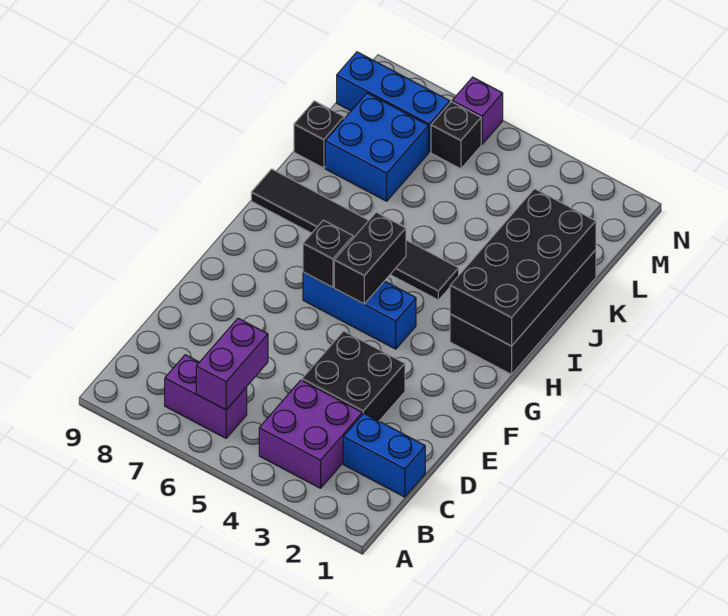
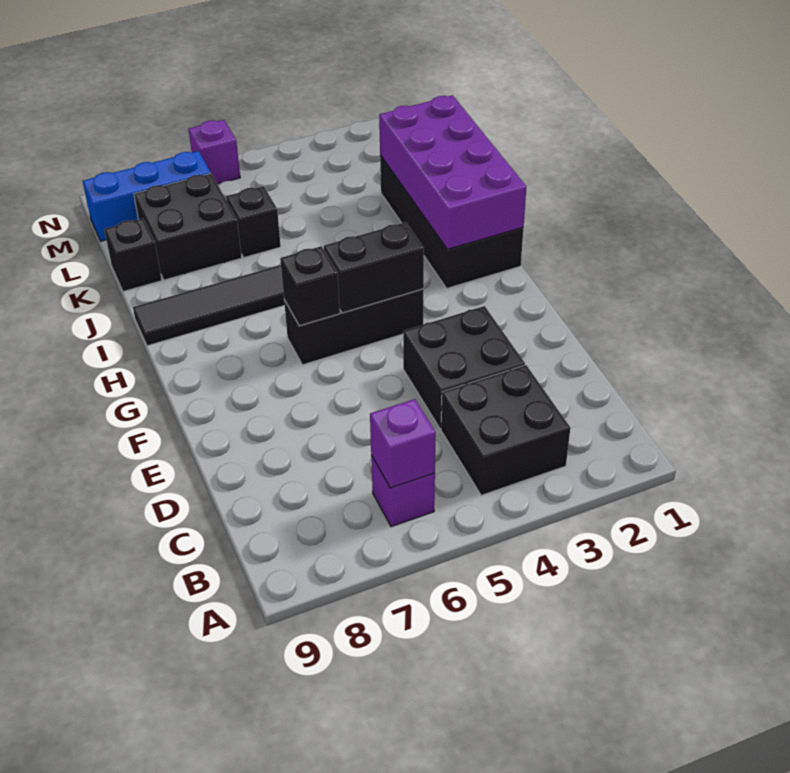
purple brick B3:C4 level 1 -> black brick B3:C4 level 1
purple brick B6:B7 level 1 -> purple brick B6 level 1
purple brick B6:C6 level 2 -> purple brick B6 level 2
blue brick C1:C2 level 1 -> none
blue brick G4:G6 level 1 -> black brick G4:G6 level 1
black brick G5:H5 level 2 -> black brick G4:G5 level 2
black brick H1:K2 level 2 -> purple brick H1:K2 level 2
blue brick K7:L8 level 1 -> black brick K7:L8 level 1
black brick M6 level 1 -> black brick K6 level 1

